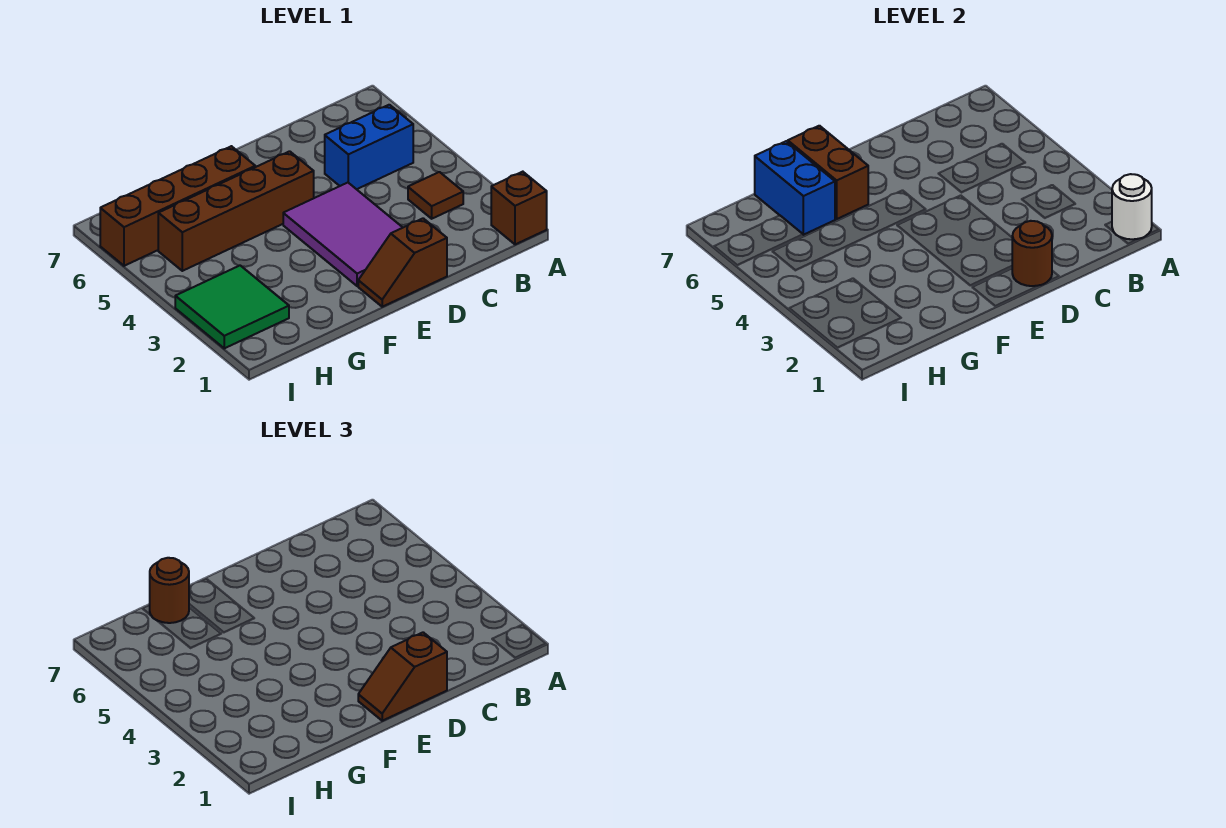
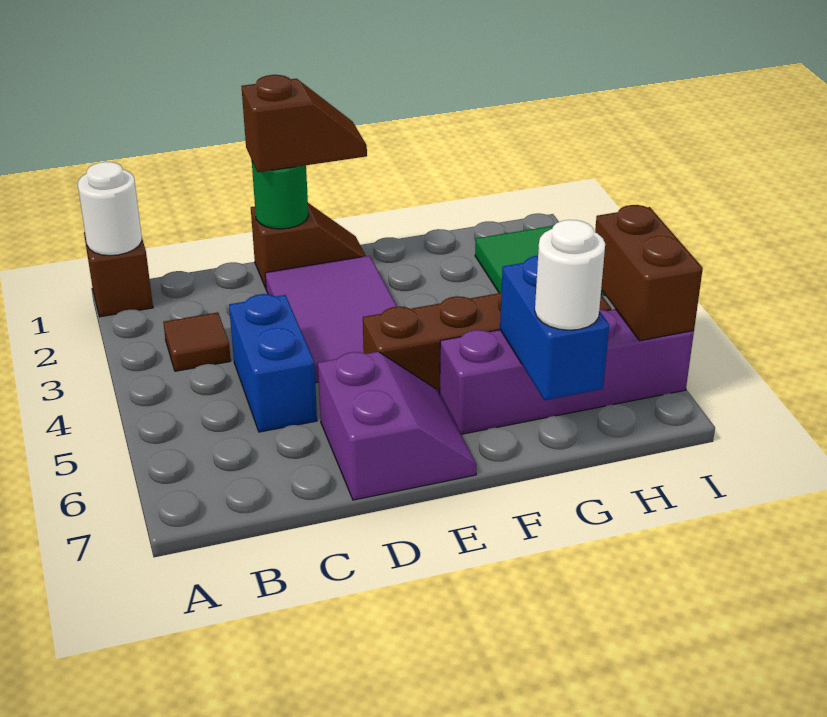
blue brick B5:C5 level 1 -> blue brick C4:C5 level 1
brown round brick D1 level 2 -> green round brick D1 level 2
none -> purple slope D6:E7 level 1 top D
brown brick F6:I6 level 1 -> purple brick F6:I6 level 1
brown brick F6:F7 level 2 -> brown brick I5:I6 level 2
brown round brick G7 level 3 -> white round brick G7 level 3

